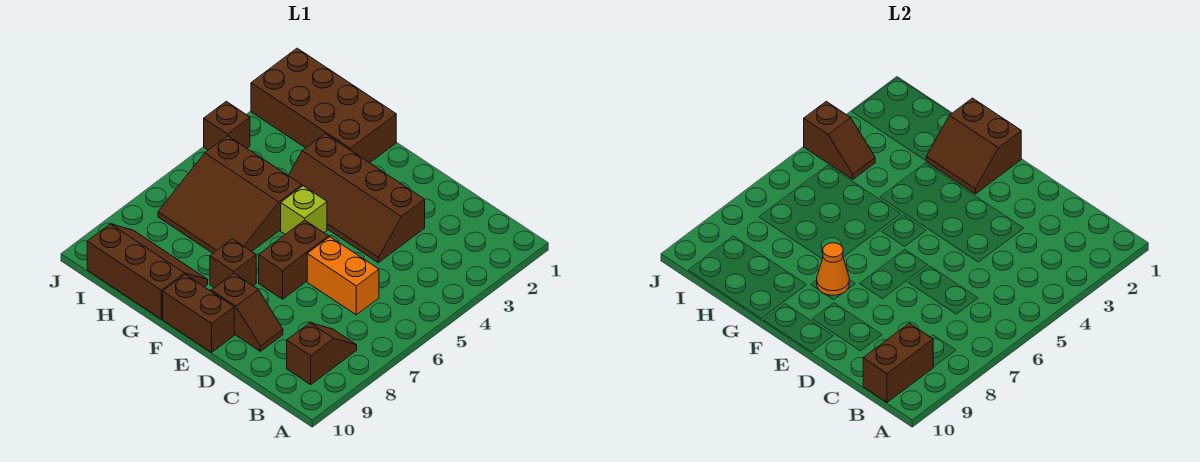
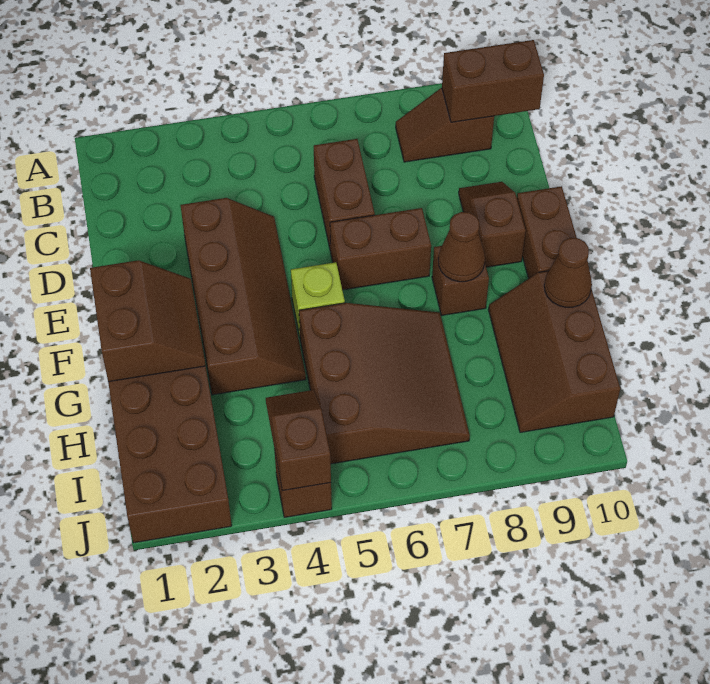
orange brick C6:D6 level 1 -> brown brick C6:D6 level 1
orange cone F8 level 2 -> brown cone F8 level 2
none -> brown cone G10 level 2

